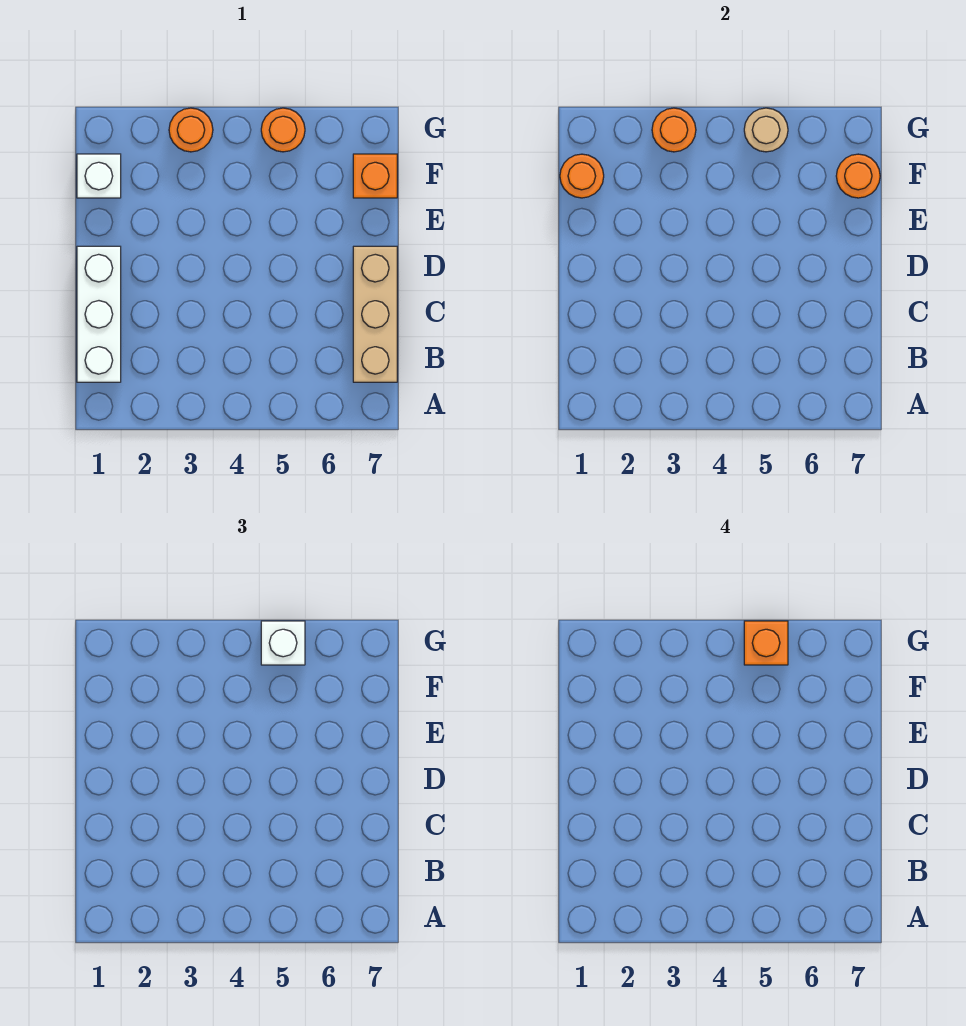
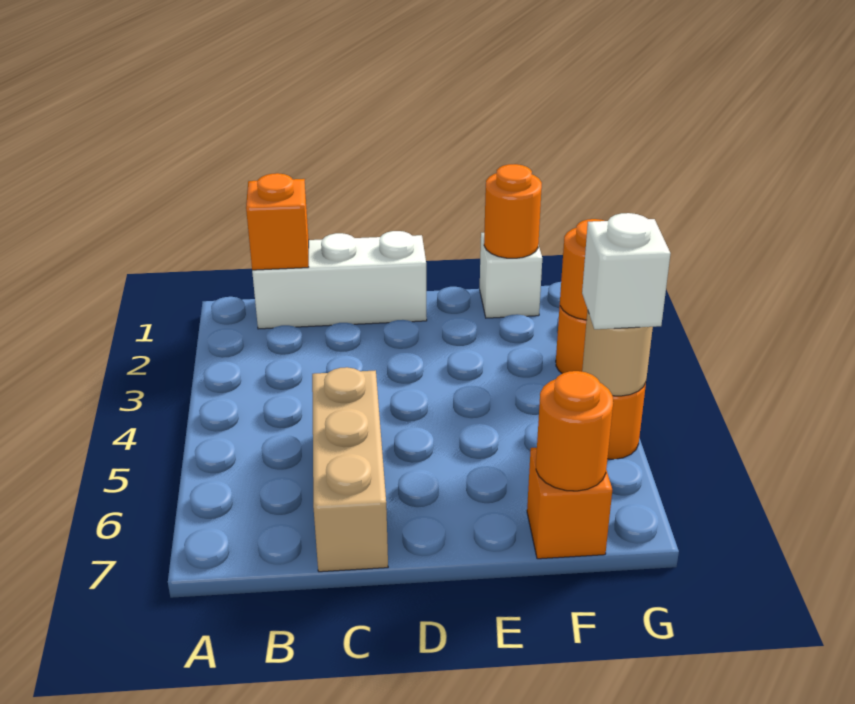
tan brick B7:D7 level 1 -> tan brick C5:C7 level 1
orange brick G5 level 4 -> orange brick B1 level 2

